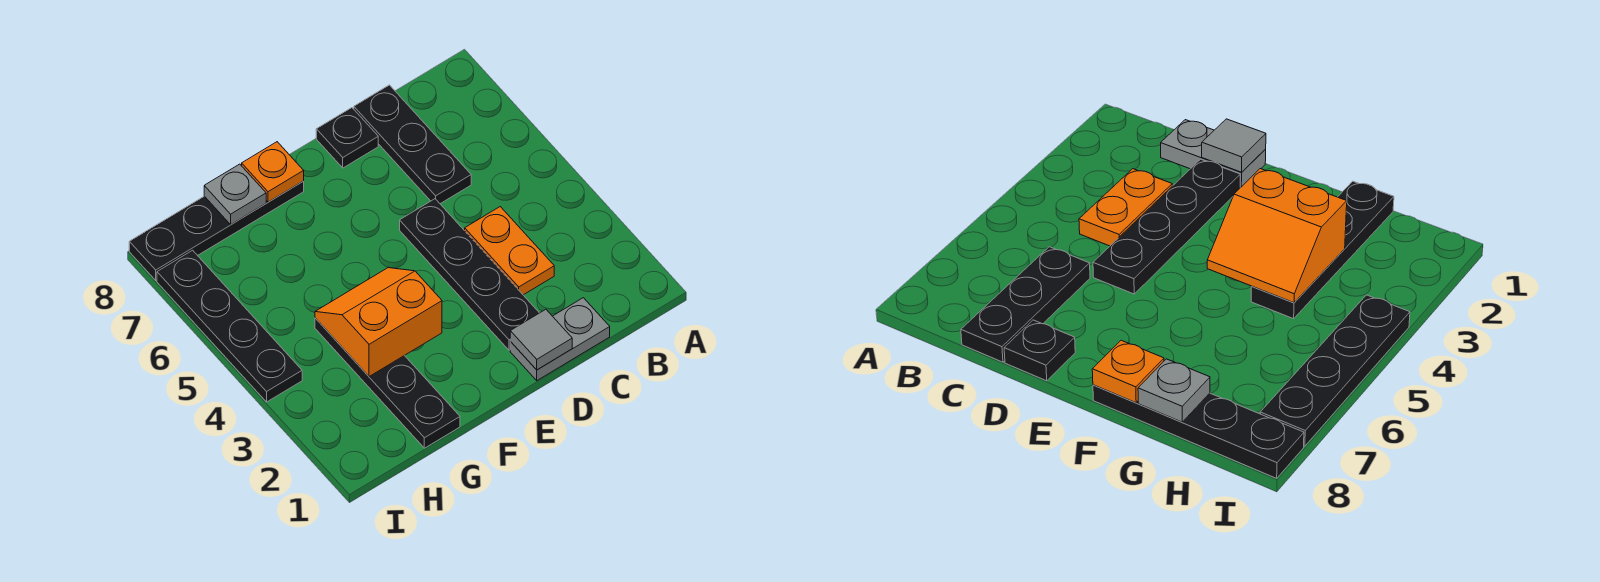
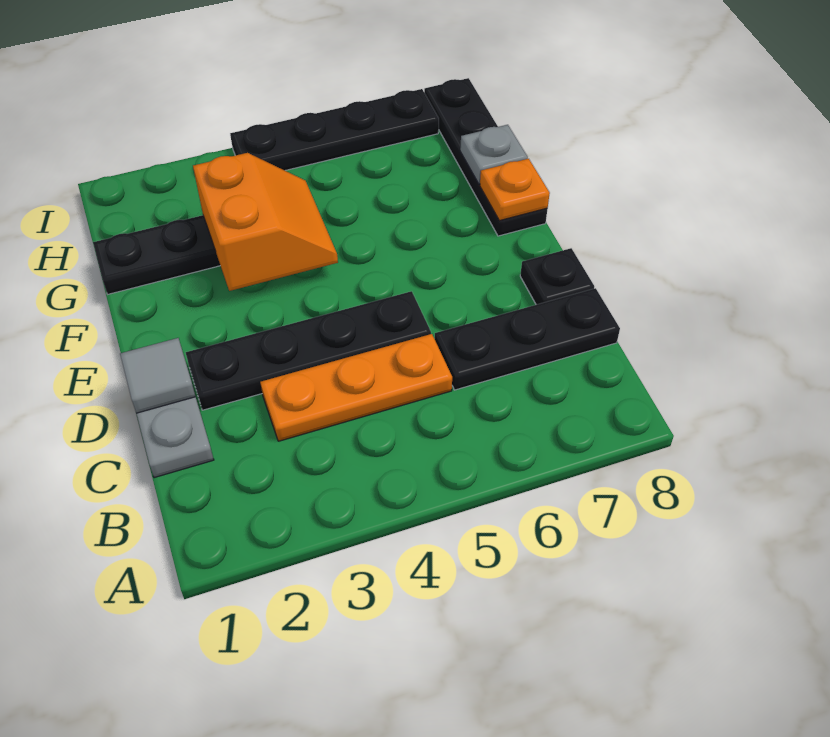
orange plate C3:C4 level 1 -> orange plate C3:C5 level 1

